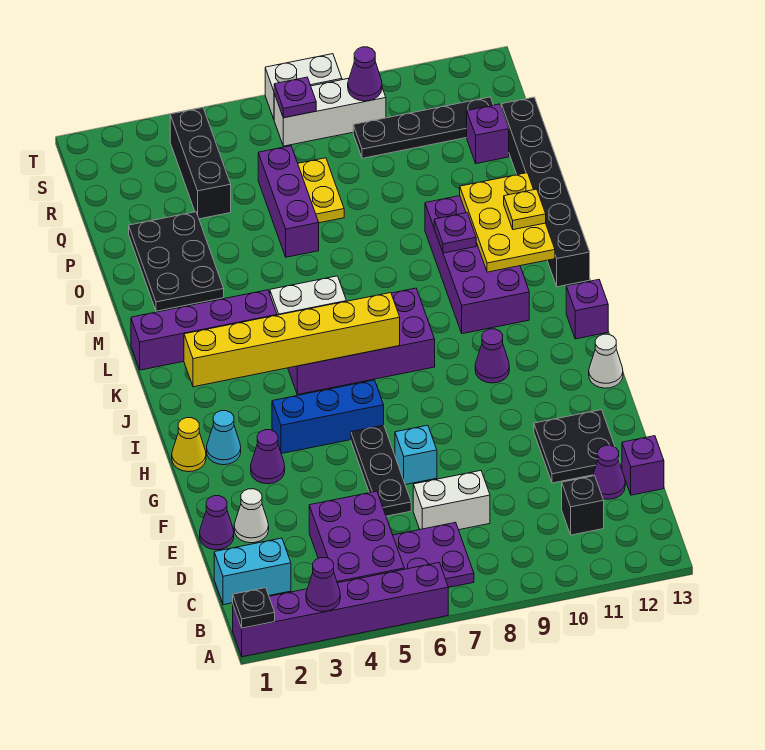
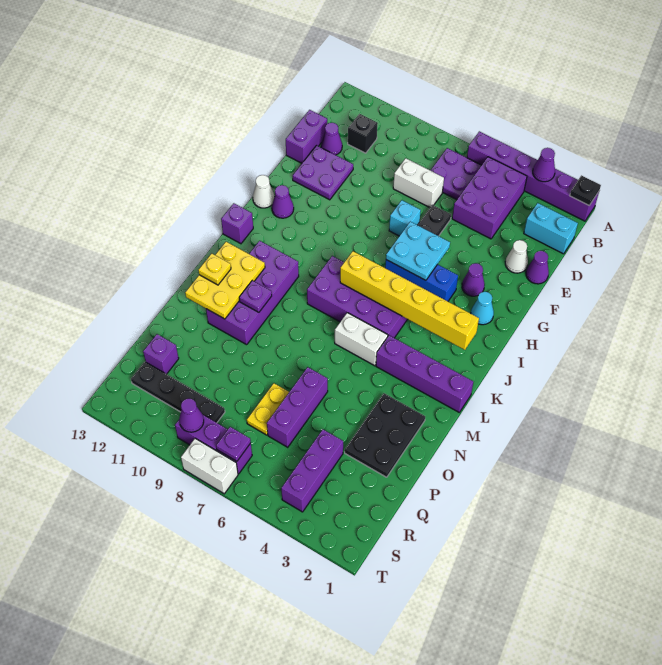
purple brick D13 level 1 -> purple brick D13:E13 level 1
black plate E11:F12 level 1 -> purple plate E11:F12 level 1
none -> cyan plate G5:H6 level 2
yellow cone H1 level 1 -> none
purple cone I10 level 1 -> purple cone H12 level 1
black brick L13:Q13 level 1 -> none
black brick Q4:S4 level 1 -> purple brick Q4:S4 level 1
white brick S7:S9 level 1 -> purple brick S7:S9 level 1

